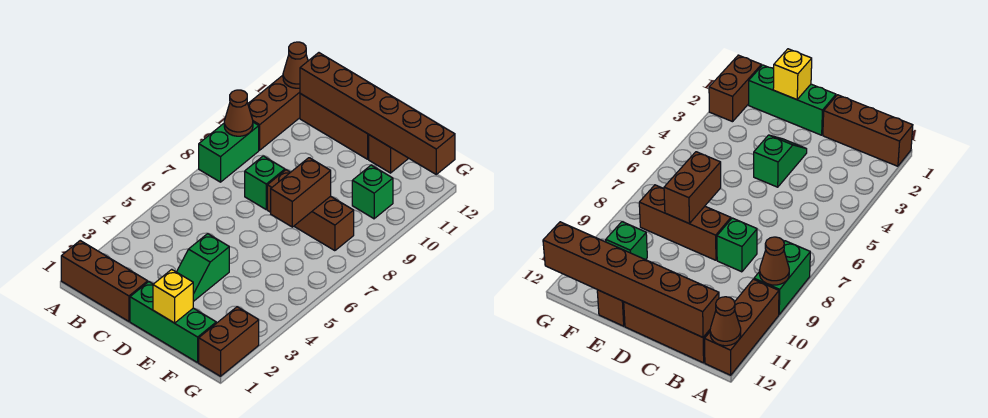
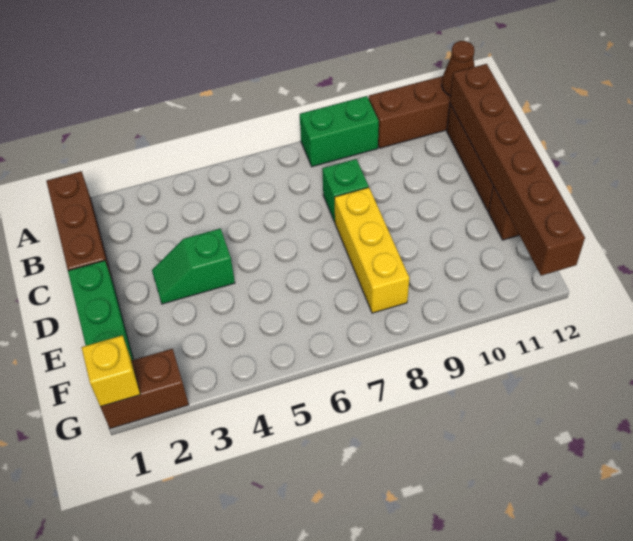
brown cone A9 level 2 -> none
brown brick D8:F8 level 1 -> yellow brick D8:F8 level 1
yellow brick E1 level 2 -> yellow brick G1 level 2
brown brick E7:E8 level 2 -> none
green brick F10 level 1 -> none

